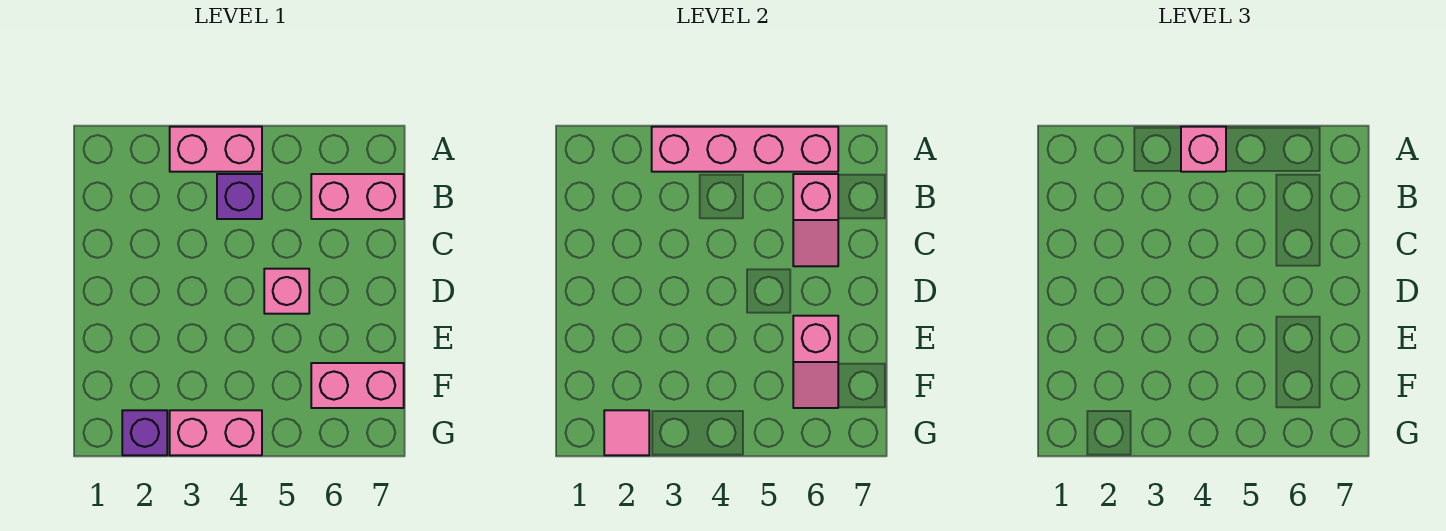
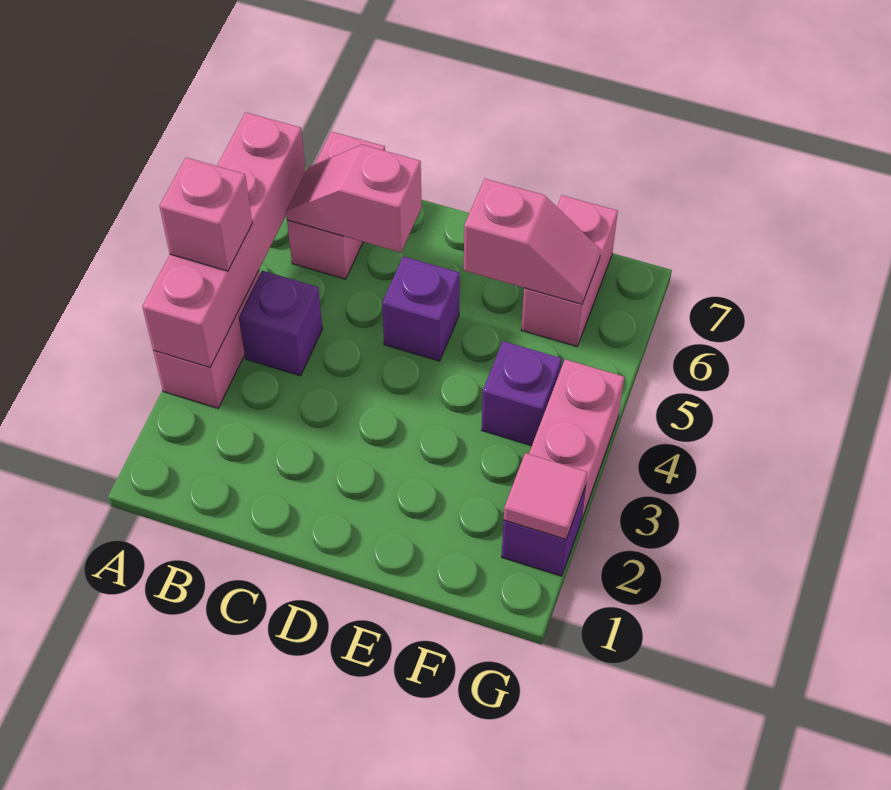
pink slope B6:C6 level 2 top B -> pink slope B6:C6 level 2 top C
pink brick D5 level 1 -> purple brick D5 level 1
none -> purple brick F4 level 1

